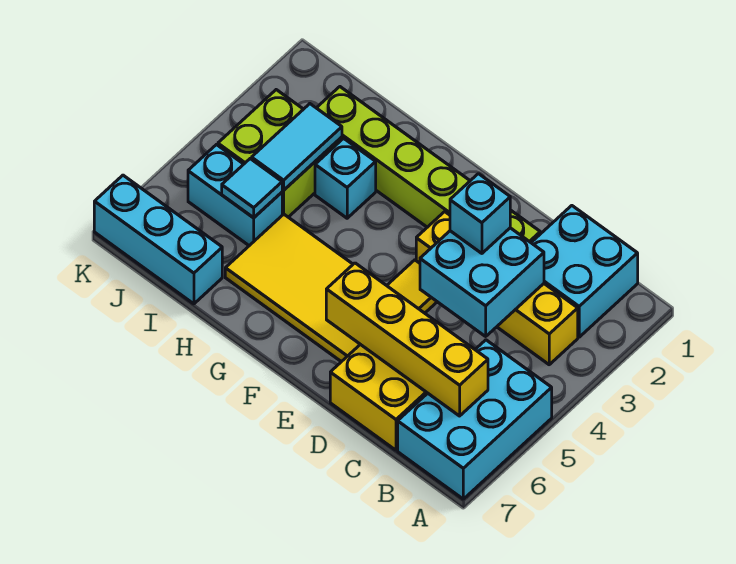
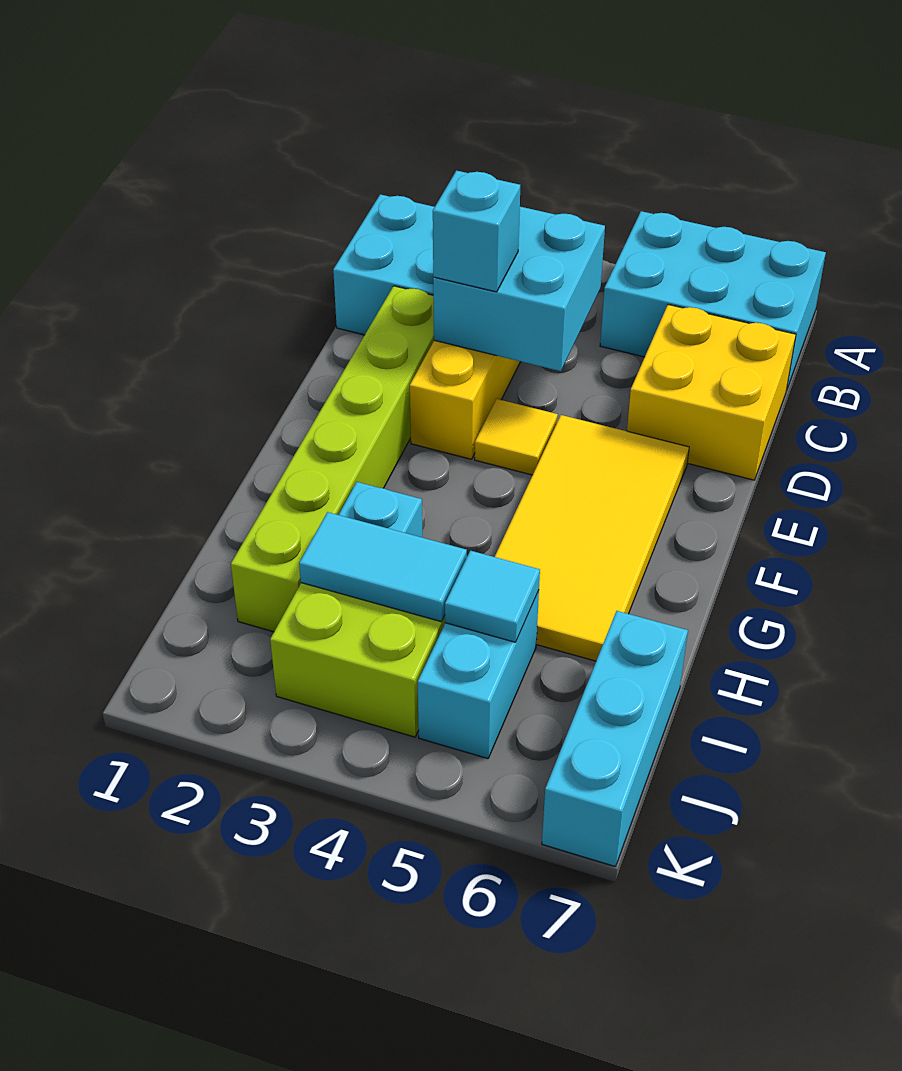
yellow brick B6:E6 level 2 -> none

